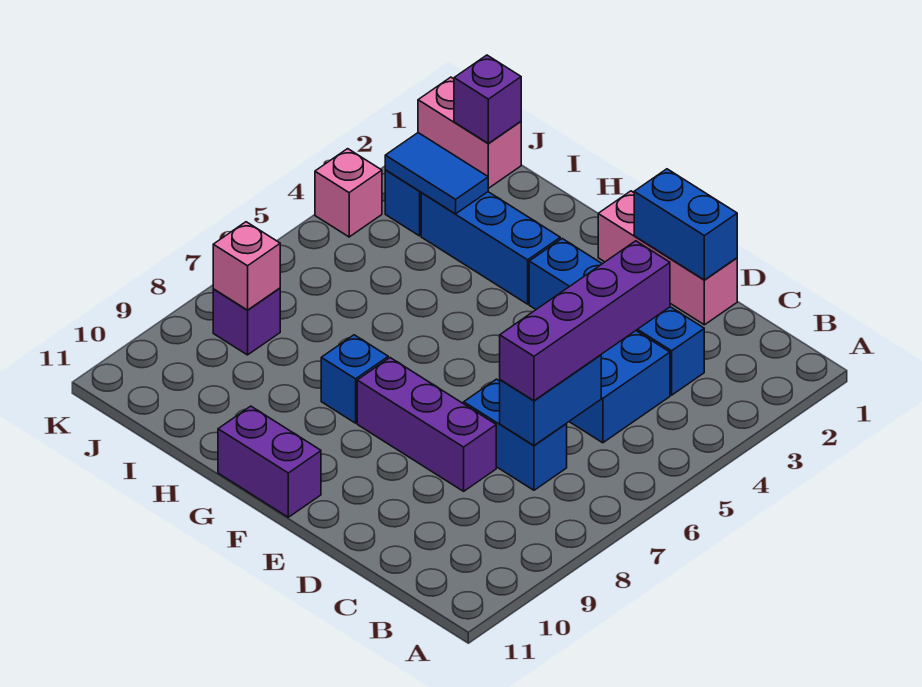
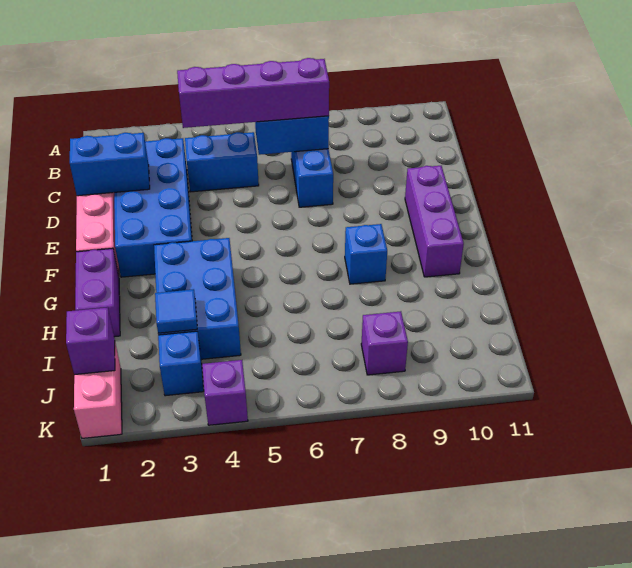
blue brick C3:F3 level 1 -> blue brick C2:F3 level 1
blue brick D1:E1 level 2 -> blue brick D1:D2 level 2
purple brick D8:F8 level 1 -> purple brick E10:G10 level 1
purple brick F11:G11 level 1 -> purple brick G1:H1 level 1
blue brick G3:I3 level 1 -> blue brick G3:I4 level 1
blue tile I3:J3 level 2 -> blue tile I3 level 2
pink brick J8 level 2 -> none
pink brick K4 level 1 -> purple brick K4 level 1

